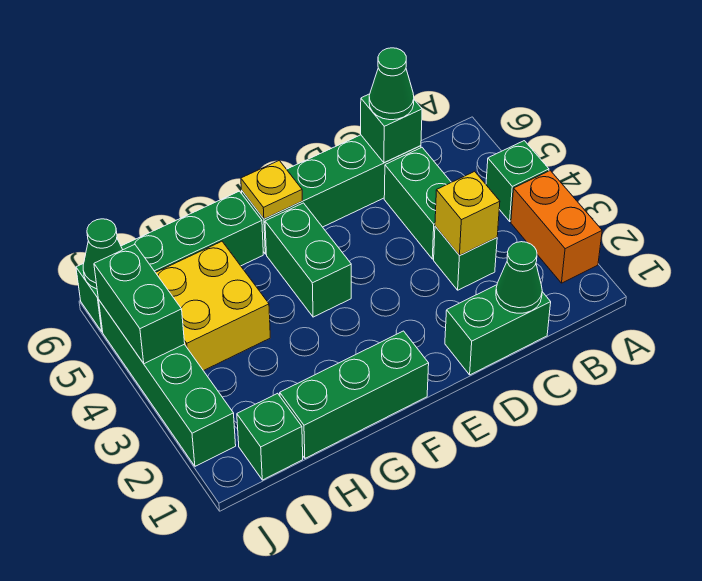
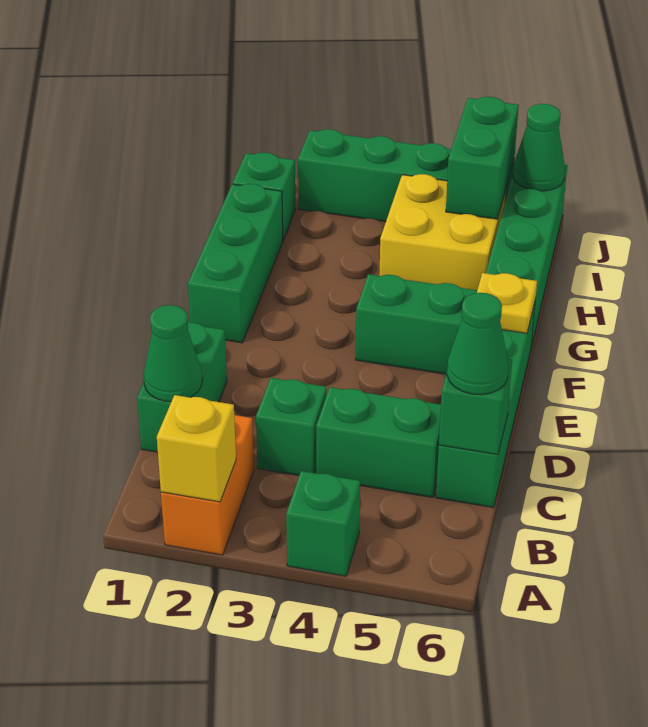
orange brick A2:A3 level 1 -> orange brick A2:B2 level 1
yellow brick C3 level 2 -> yellow brick A2 level 2
green brick J4:J5 level 2 -> green brick I5:J5 level 2

